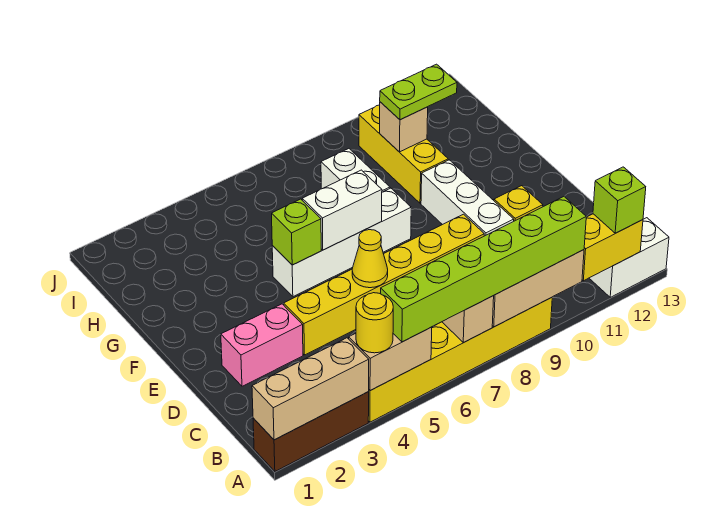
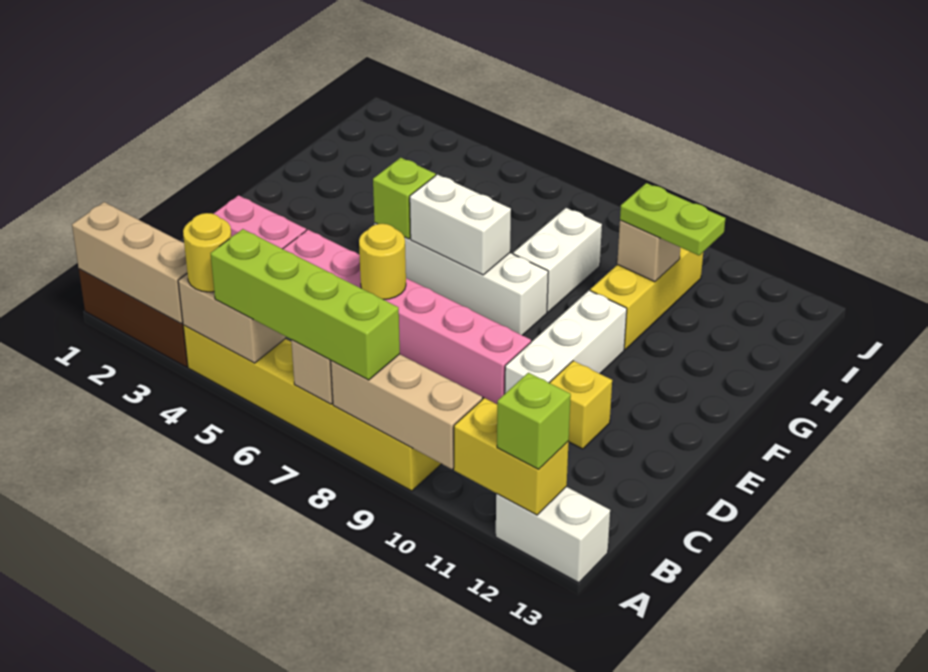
lime brick A5:A10 level 3 -> lime brick A5:A8 level 3
yellow brick D4:D9 level 1 -> pink brick D4:D9 level 1
yellow cone D6 level 2 -> yellow round brick D6 level 2

